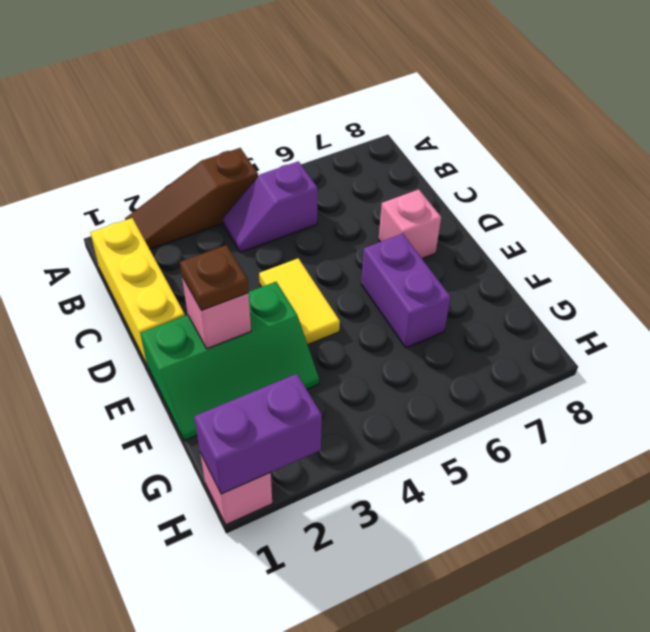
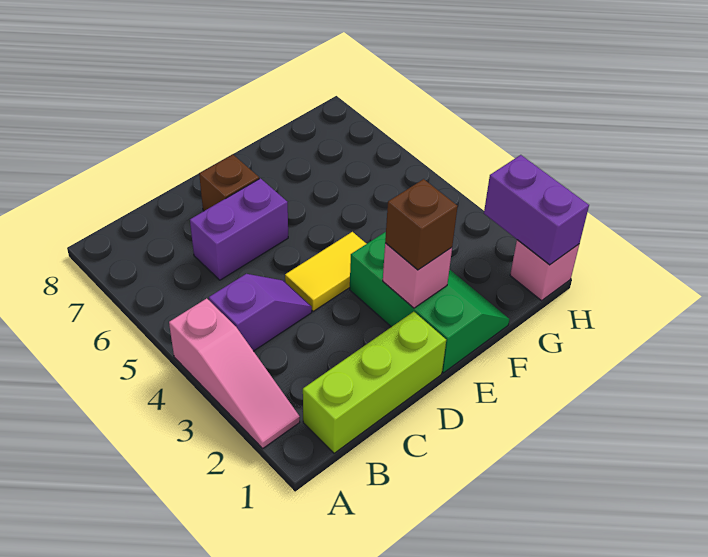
brown slope A2:A4 level 1 top 4 -> pink slope A2:A4 level 1 top 4
yellow brick B1:D1 level 1 -> lime brick B1:D1 level 1
purple slope B4:B5 level 1 top 5 -> purple slope B4:C4 level 1 top B
pink brick D7 level 1 -> brown brick D7 level 1
brown plate E2 level 3 -> brown brick E2 level 3
purple brick E6:F6 level 1 -> purple brick C6:D6 level 1

